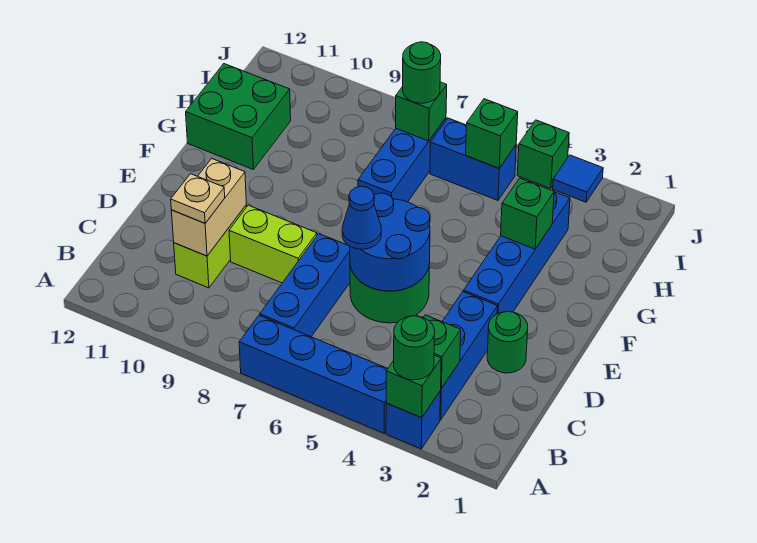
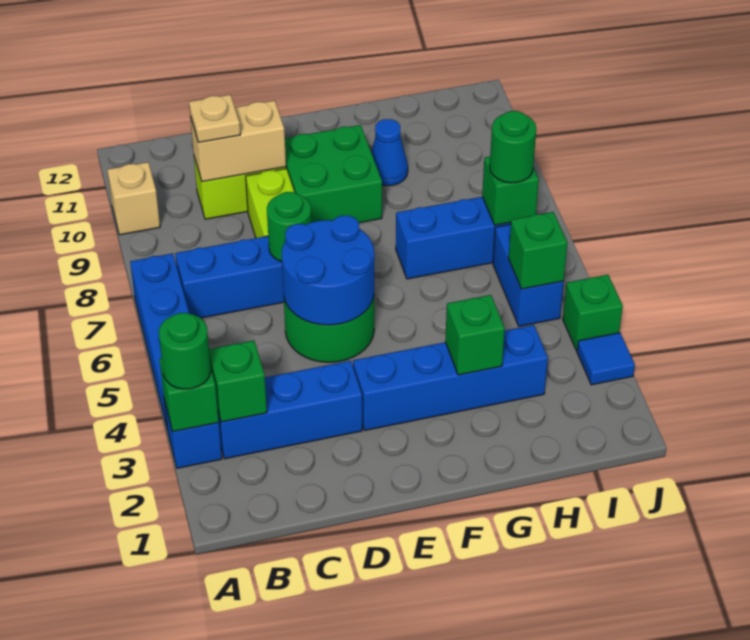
none -> tan brick A10 level 1
green round brick D2 level 1 -> green round brick D7 level 2
blue cone D6 level 3 -> blue cone G10 level 1
green brick G11:H12 level 1 -> green brick E9:F10 level 1

